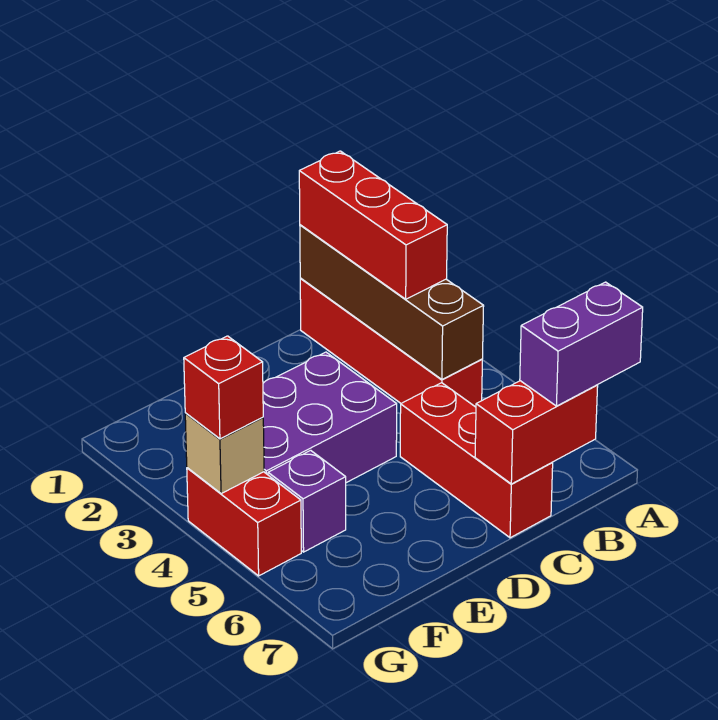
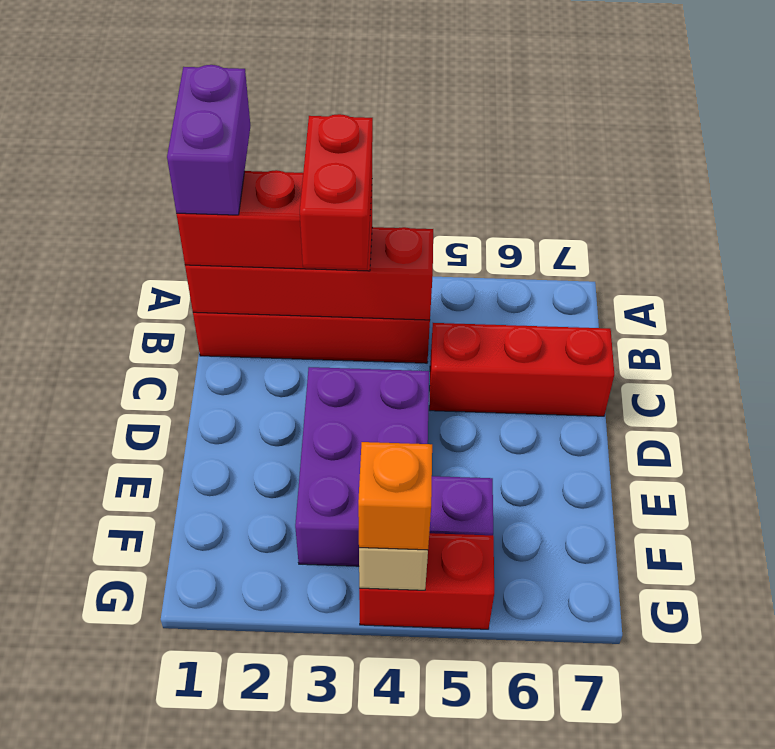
purple brick A7:B7 level 3 -> purple brick A1:B1 level 4
brown brick B1:B4 level 2 -> red brick B1:B4 level 2
red brick B7:C7 level 2 -> red brick B3:C3 level 4
red brick G4 level 3 -> orange brick G4 level 3

